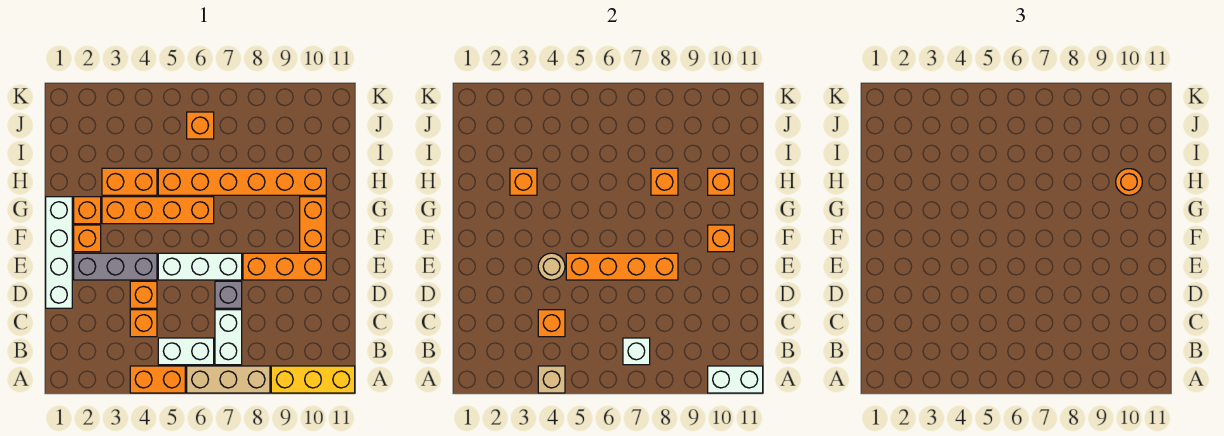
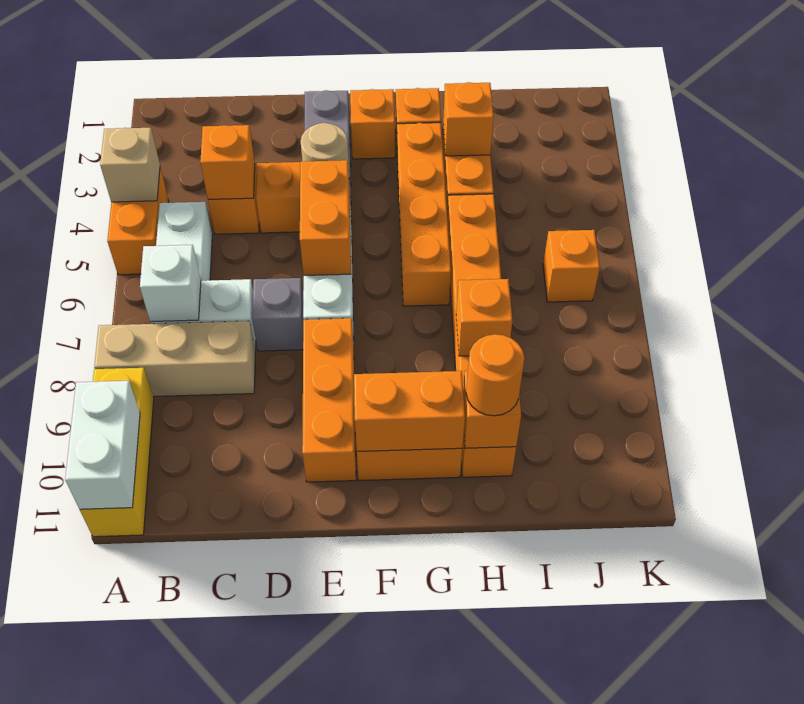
tan brick A6:A8 level 1 -> tan brick A8:C8 level 1
white brick D1:G1 level 1 -> none
orange brick E5:E8 level 2 -> orange brick E5:E6 level 2
orange brick F10 level 2 -> orange brick F10:G10 level 2

